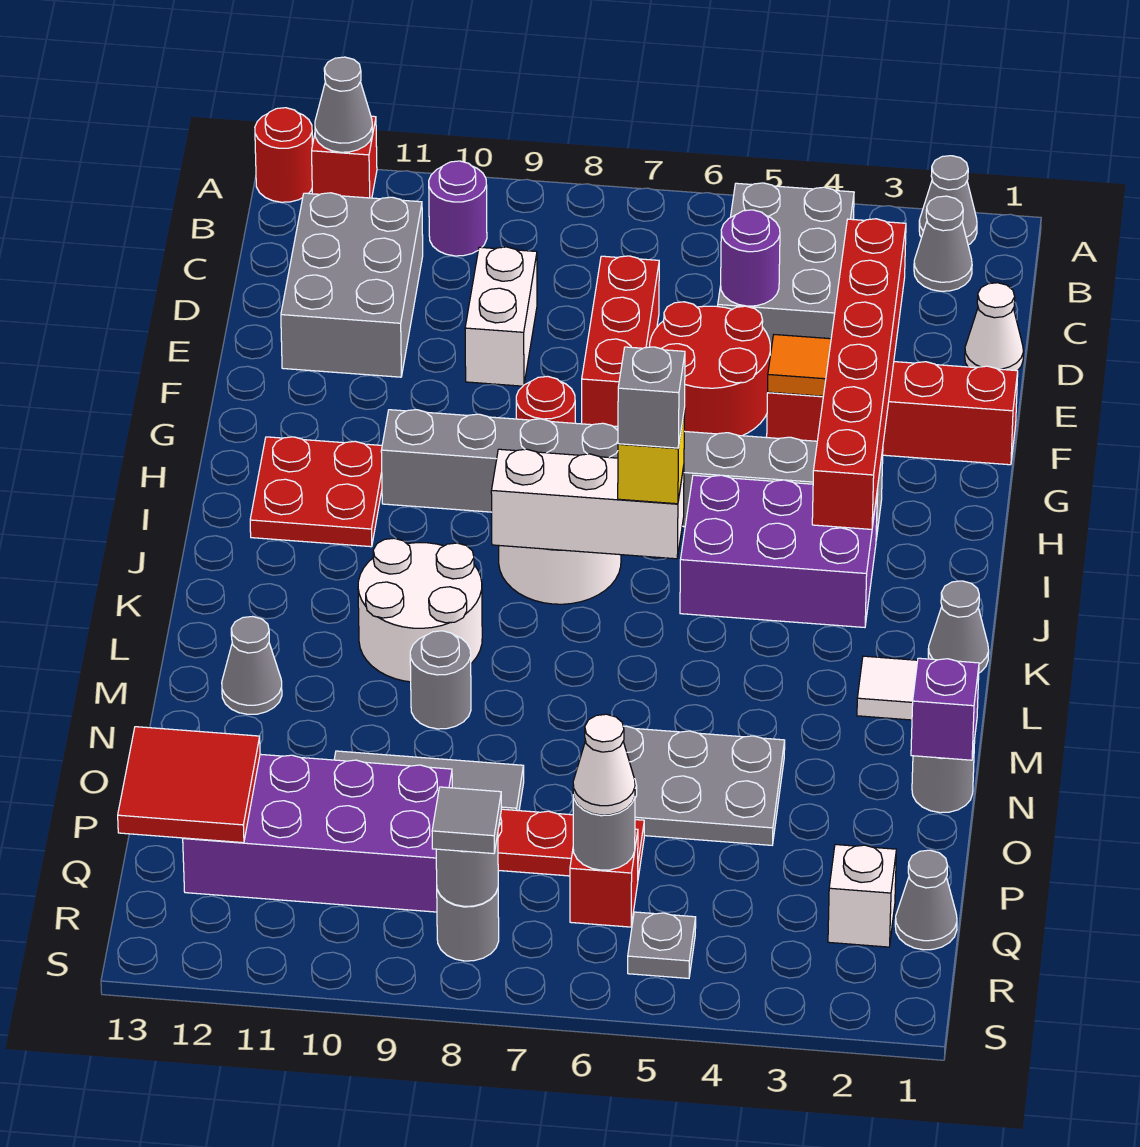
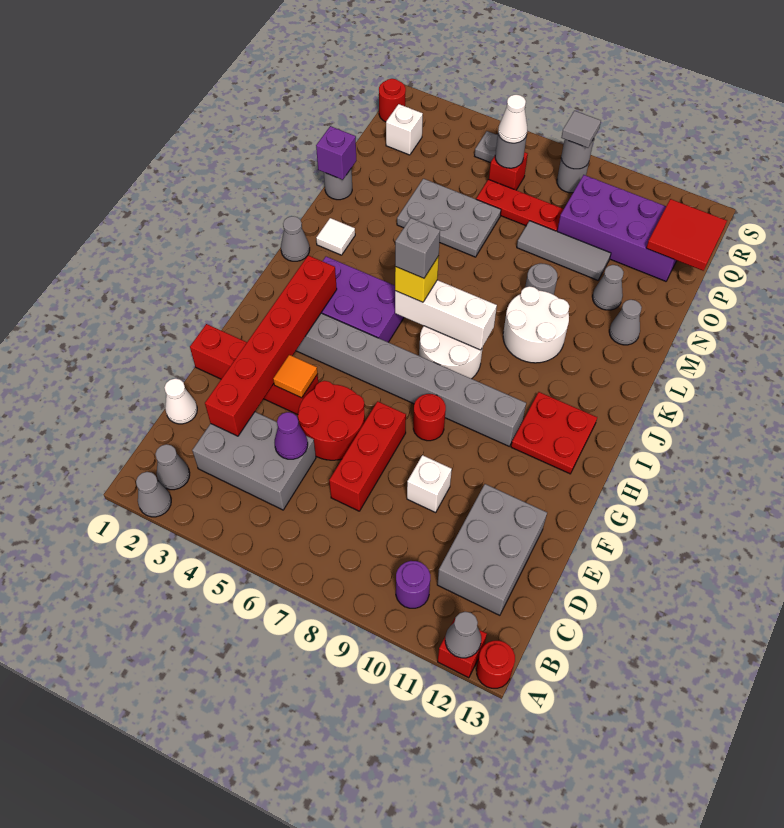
grey brick B4:D5 level 1 -> grey brick C3:D5 level 1
purple round brick D5 level 2 -> purple cone D5 level 2
white brick D9:E9 level 1 -> white brick E9 level 1
grey cone Q1 level 1 -> grey cone N11 level 1
none -> red round brick R1 level 1

